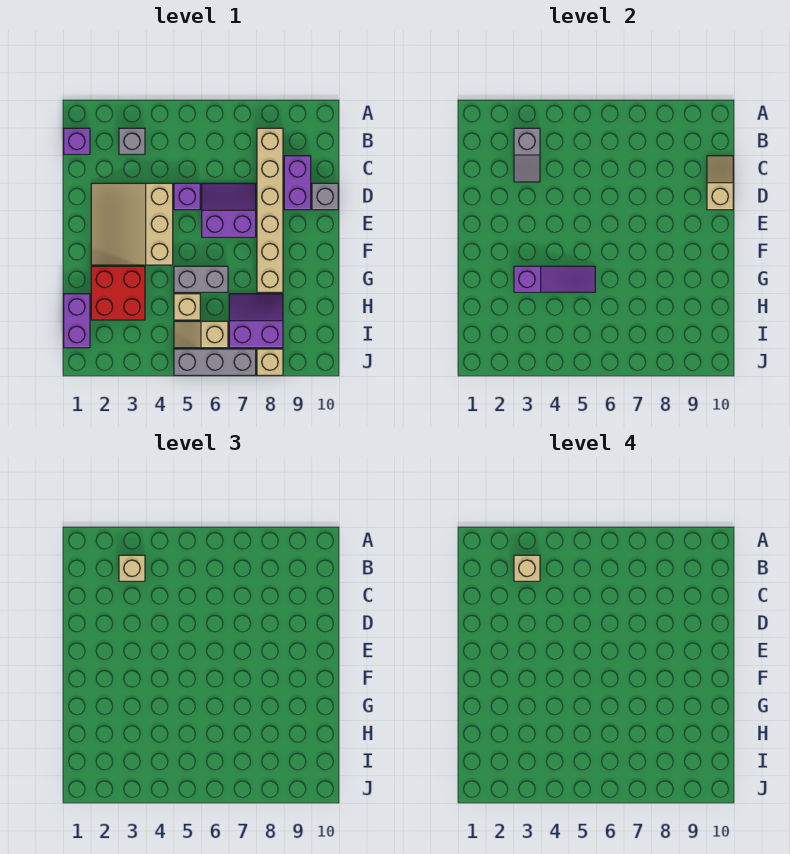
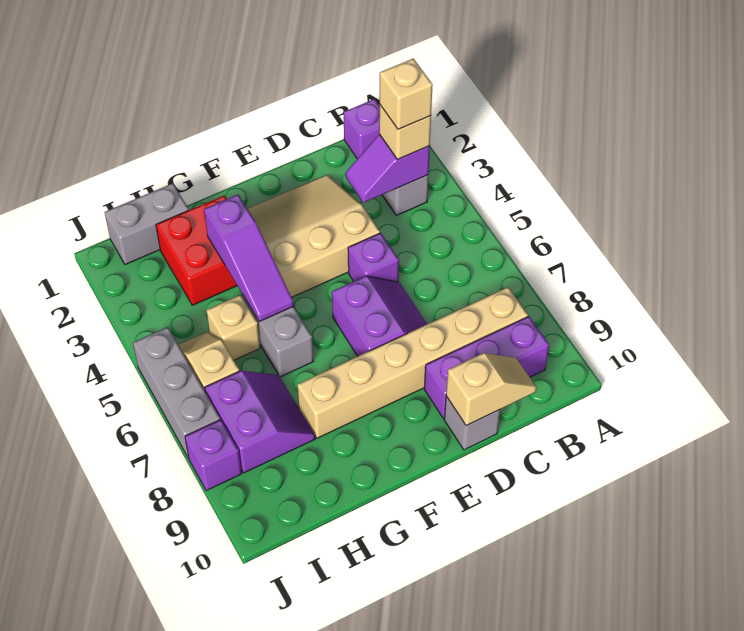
grey slope B3:C3 level 2 top B -> purple slope B3:C3 level 2 top B
purple brick C9:D9 level 1 -> purple brick B9:D9 level 1
purple brick H1:I1 level 1 -> grey brick H1:I1 level 1
tan brick J8 level 1 -> purple brick J8 level 1

